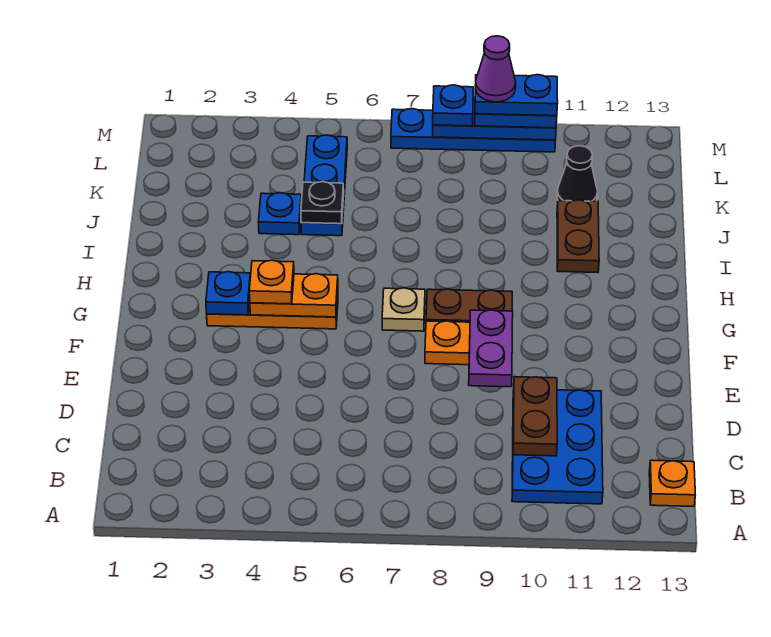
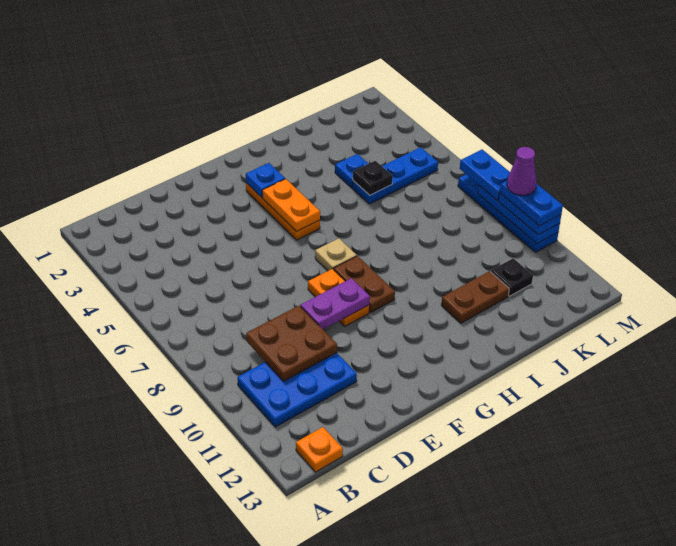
brown plate C10:D10 level 2 -> brown plate C9:D10 level 2
orange plate G4 level 3 -> none
black cone K11 level 1 -> black plate K11 level 1
blue plate M8 level 3 -> blue plate M7:M8 level 3

